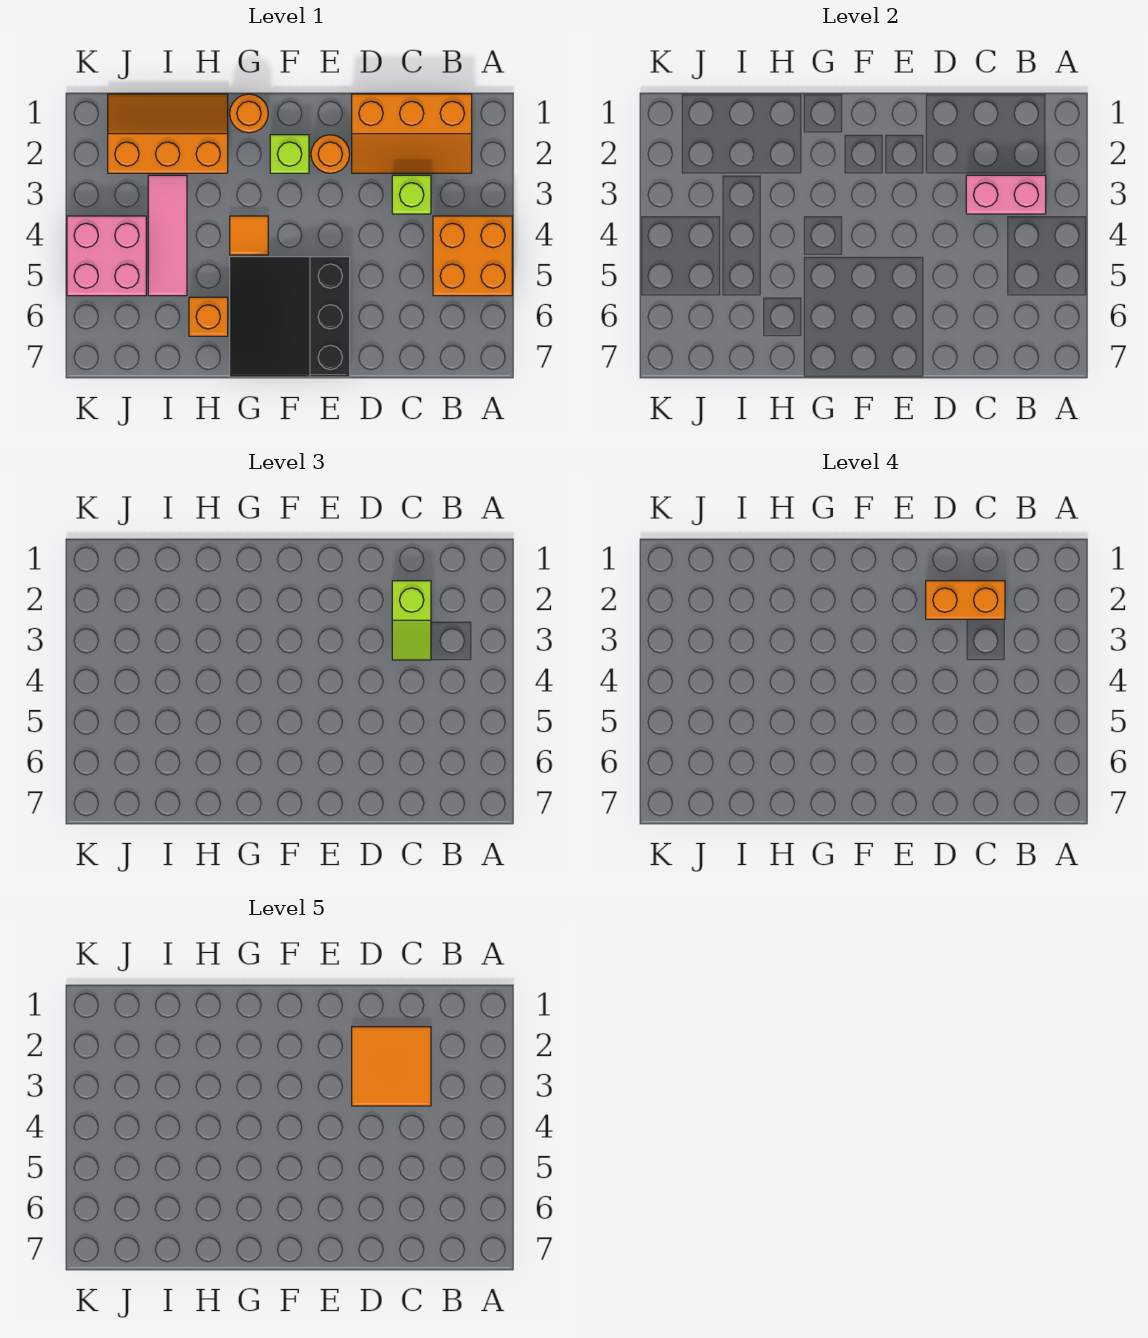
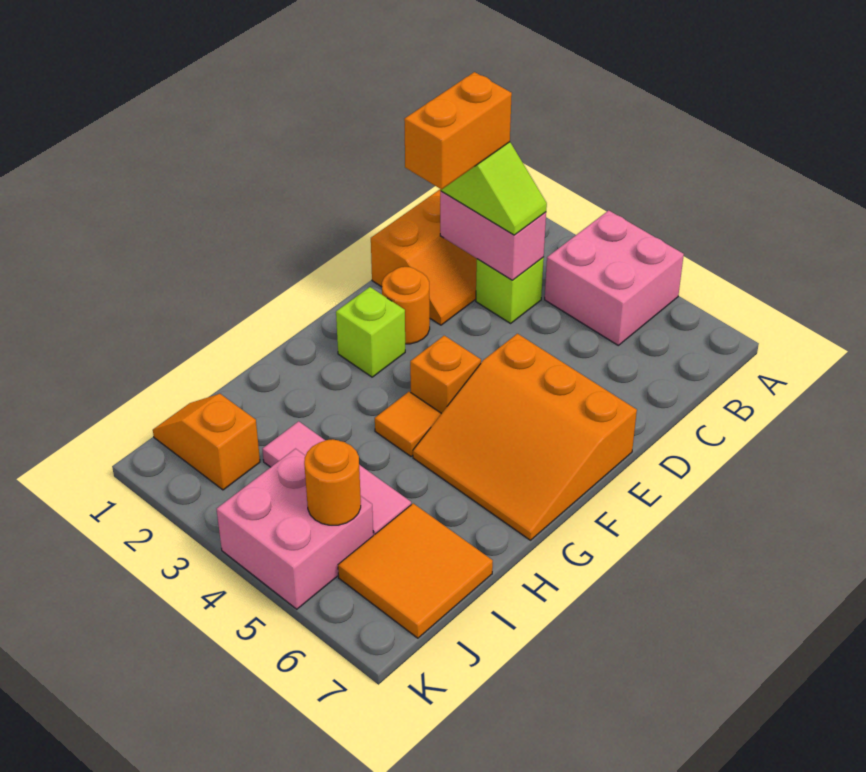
orange brick A4:B5 level 1 -> pink brick A4:B5 level 1
pink brick B3:C3 level 2 -> pink brick C2:C3 level 2
orange tile C2:D3 level 5 -> orange tile I6:J7 level 1
black slope E5:G7 level 1 top E -> orange slope E5:G7 level 1 top E
orange round brick G1 level 1 -> orange round brick J5 level 2
orange slope H1:J2 level 1 top 2 -> orange slope J1:J2 level 1 top 2
orange brick H6 level 1 -> orange brick F4 level 1

